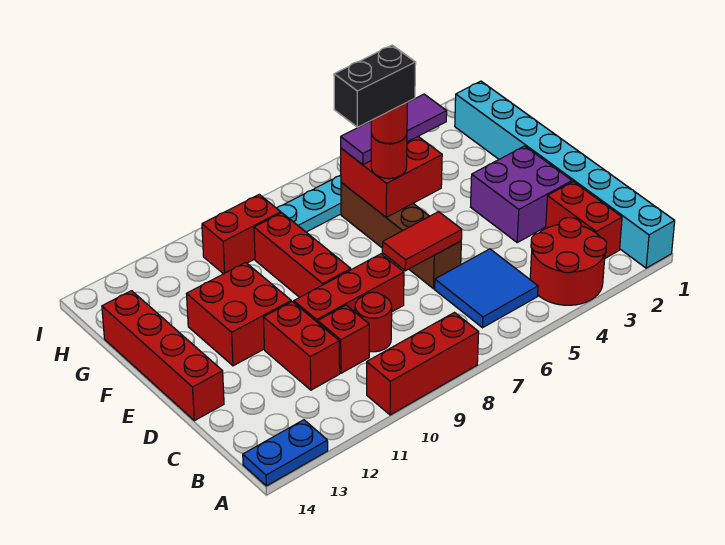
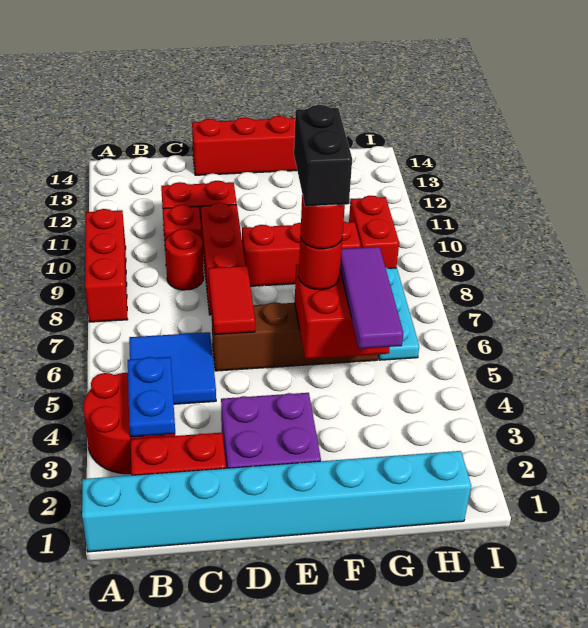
blue plate A13:A14 level 1 -> blue plate B3:B4 level 2
red brick E11:F12 level 1 -> none

